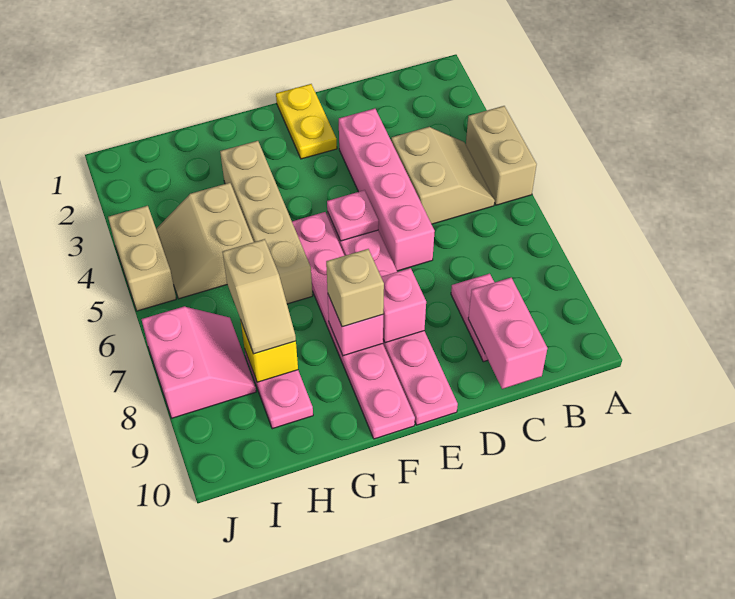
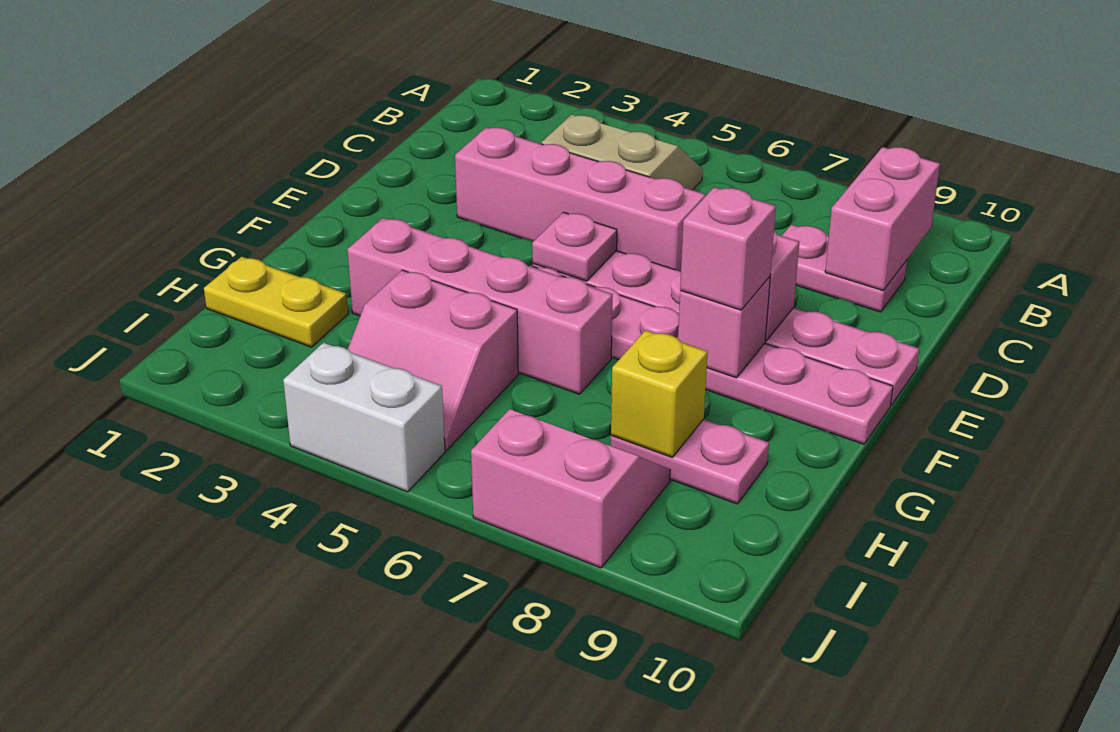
tan brick A4:A5 level 1 -> none
pink brick C9:C10 level 2 -> pink brick B9:C9 level 2
yellow plate E1:E2 level 1 -> yellow plate H1:H2 level 1
tan brick F8 level 3 -> pink brick F8 level 3
tan brick G3:G6 level 1 -> pink brick G3:G6 level 1
tan slope H4:I5 level 1 top H -> pink slope H4:I5 level 1 top H
tan slope H7:H8 level 3 top 7 -> none
tan brick J4:J5 level 1 -> white brick J4:J5 level 1

